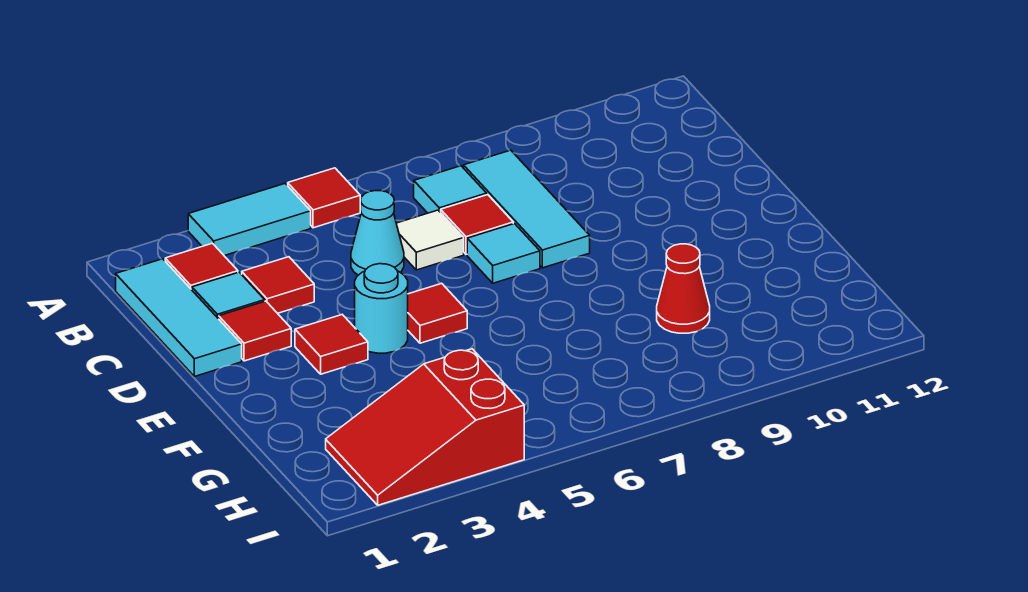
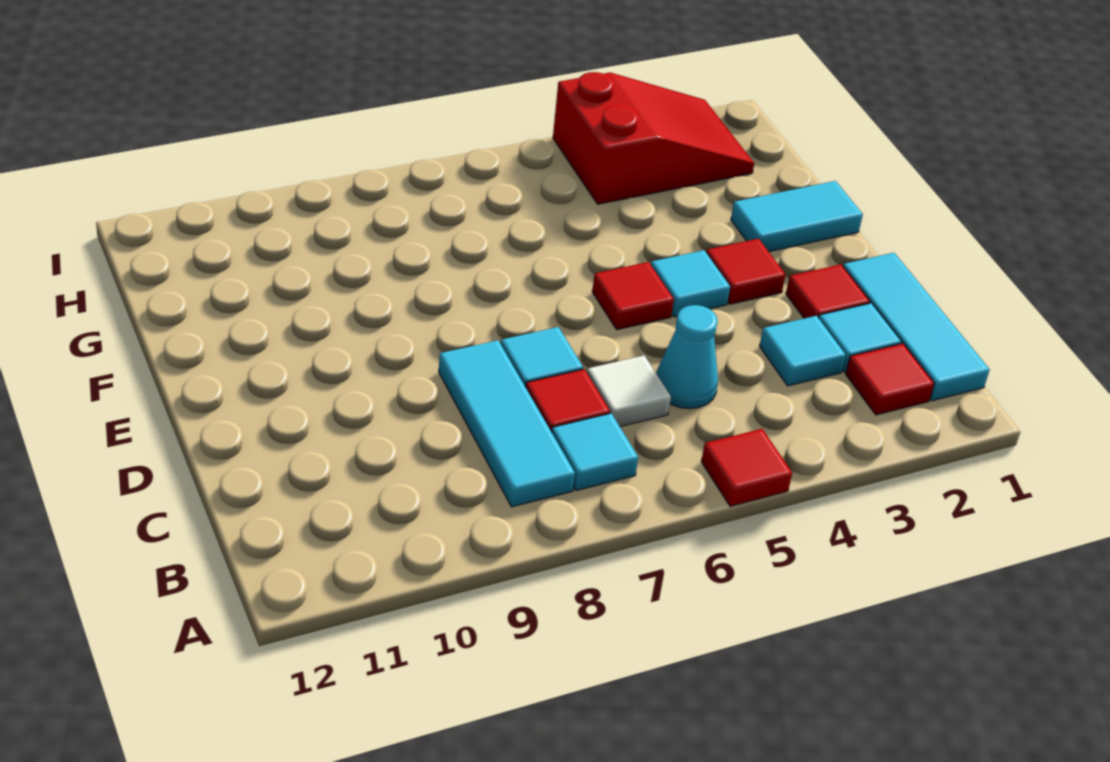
cyan tile A3:A4 level 1 -> cyan tile F1:F2 level 1
red tile C3 level 1 -> cyan tile C3 level 1
cyan round brick E4 level 1 -> cyan tile E4 level 1
red cone G9 level 1 -> none

